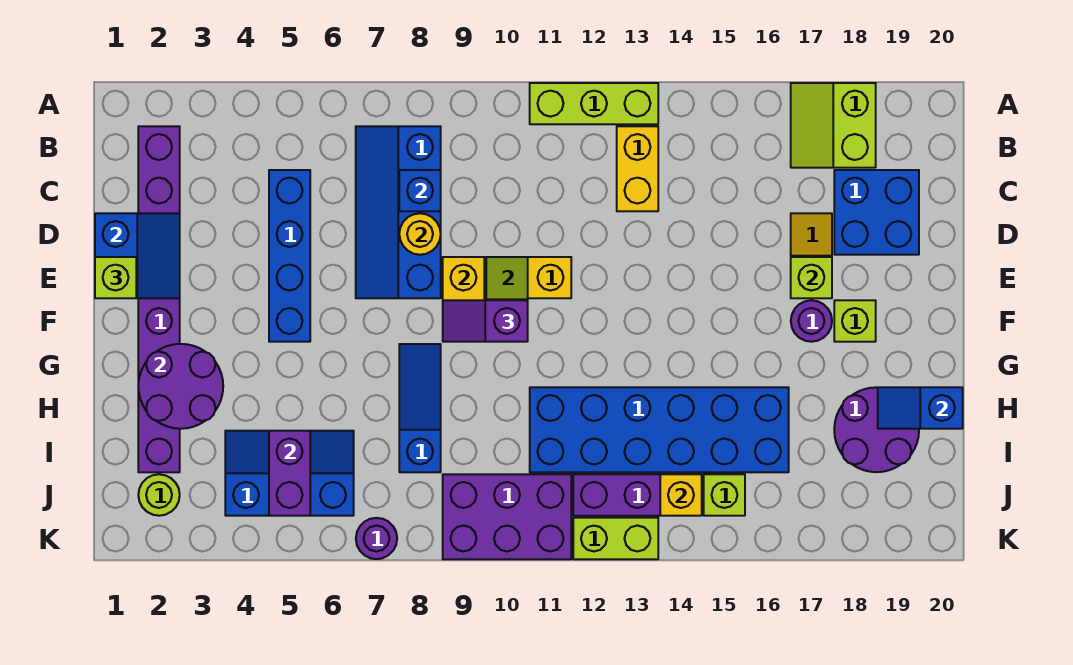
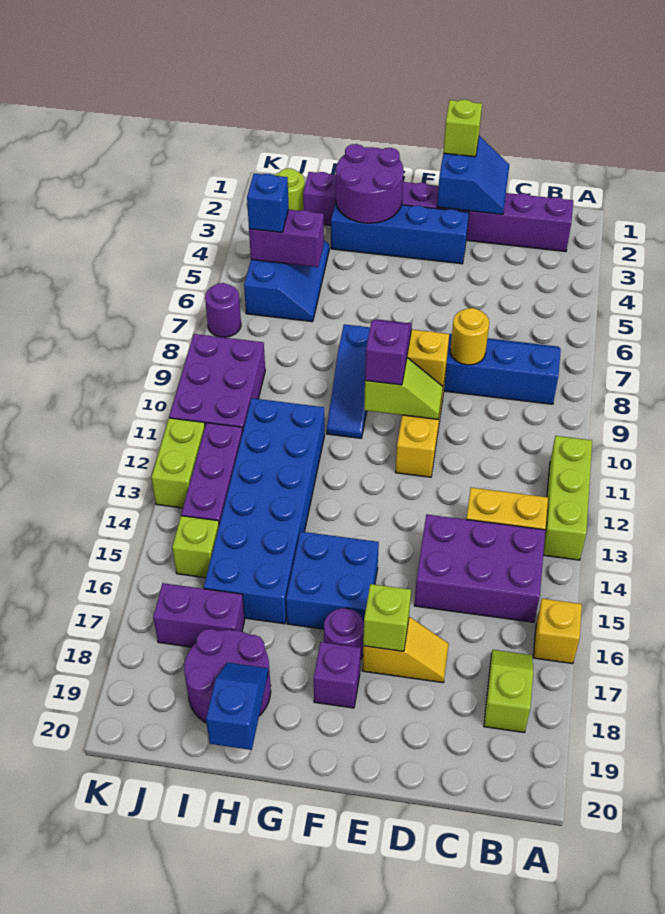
lime slope A17:B18 level 1 top 18 -> lime slope B17:B18 level 1 top 18
none -> purple brick B14:D15 level 1
blue brick C5:F5 level 1 -> blue brick E3:H3 level 1
blue brick C8 level 2 -> blue brick J5 level 3
blue brick C18:D19 level 1 -> blue brick F15:G16 level 1
blue slope D1:E2 level 2 top 1 -> blue slope D1:E2 level 2 top E
lime brick F18 level 1 -> purple brick F18 level 1
blue slope G8:I8 level 1 top I -> blue slope G8:G10 level 1 top 8
none -> purple brick I17:J17 level 1
yellow brick J14 level 2 -> yellow brick A16 level 1

